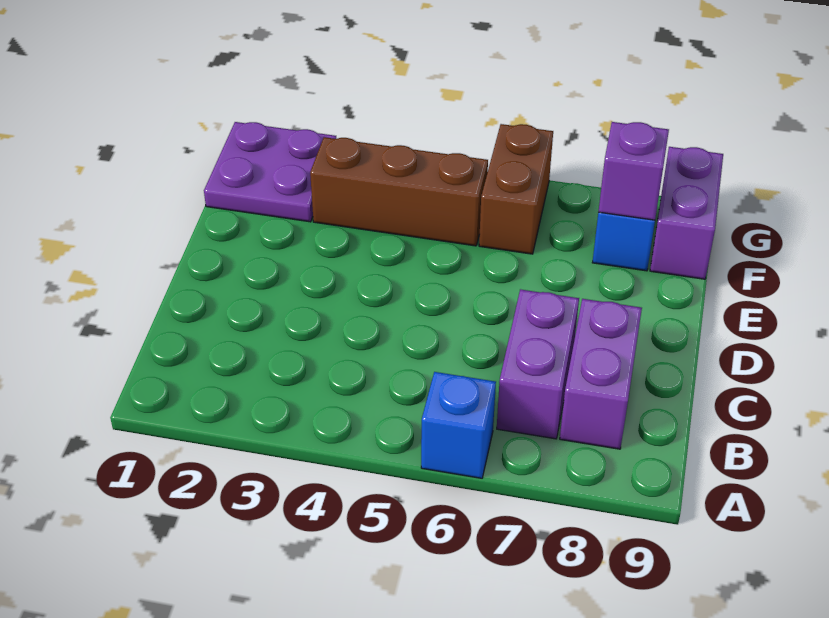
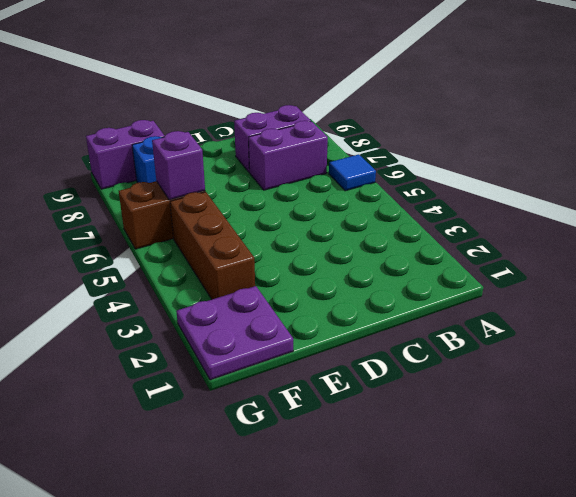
blue brick A6 level 1 -> blue tile A6 level 1
purple brick F8 level 2 -> purple brick F6 level 2

